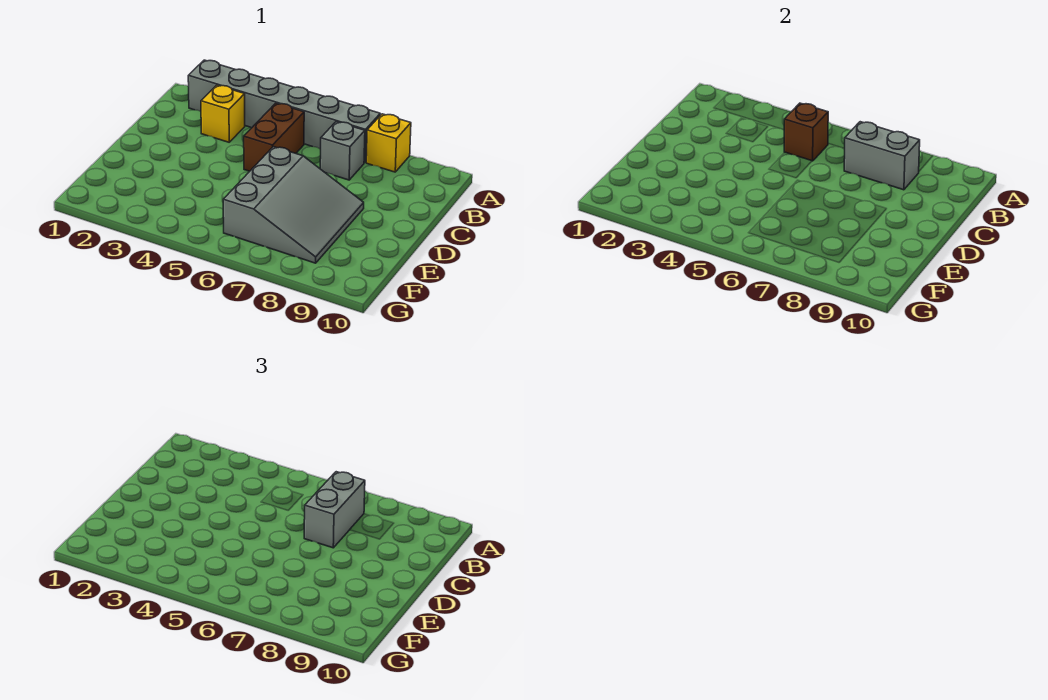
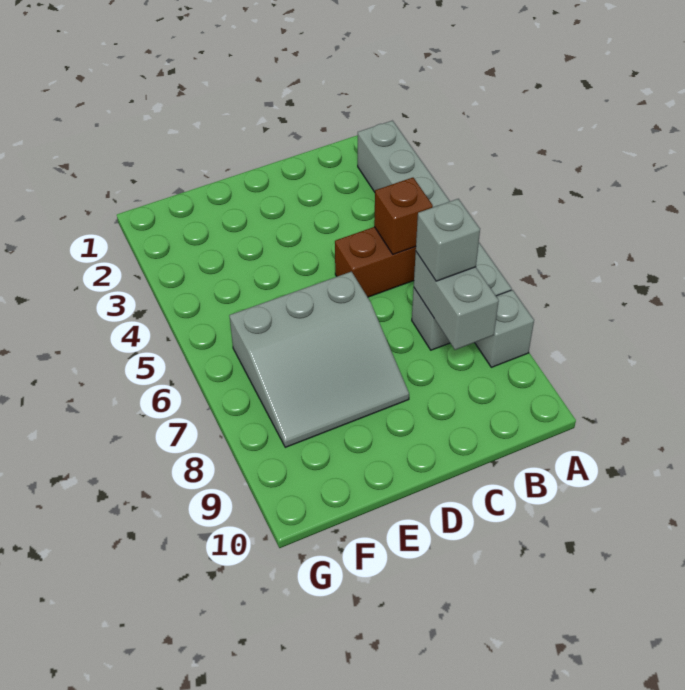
yellow brick A8 level 1 -> grey brick A8 level 1
yellow brick B3 level 1 -> none
grey brick B7:C7 level 3 -> grey brick B7 level 3

